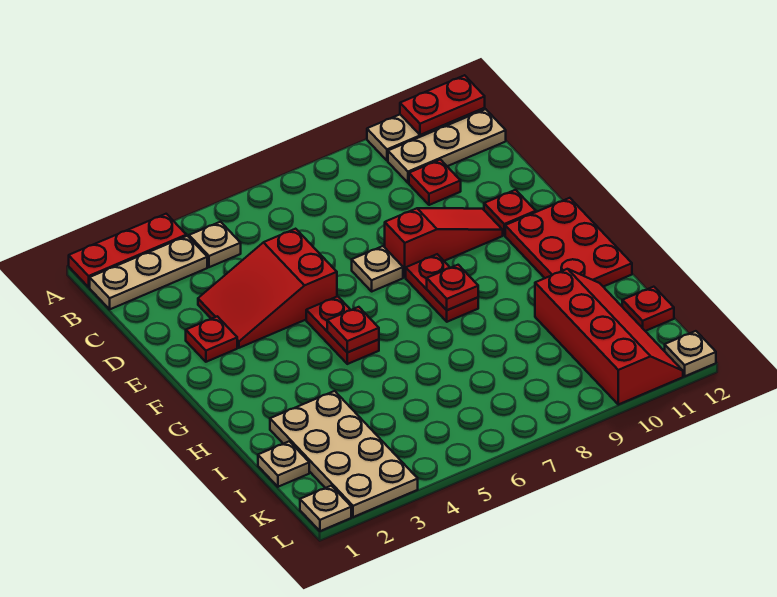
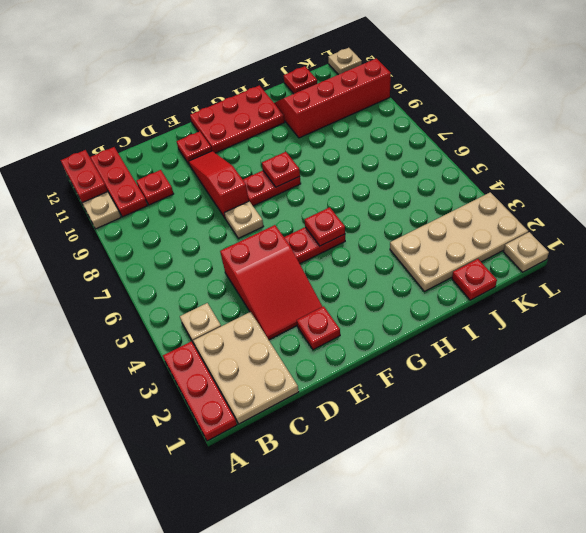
tan plate B1:B3 level 1 -> tan plate B1:C3 level 1
tan plate B10:B12 level 1 -> red plate B10:B12 level 1
tan plate J1 level 1 -> red plate J1 level 1

